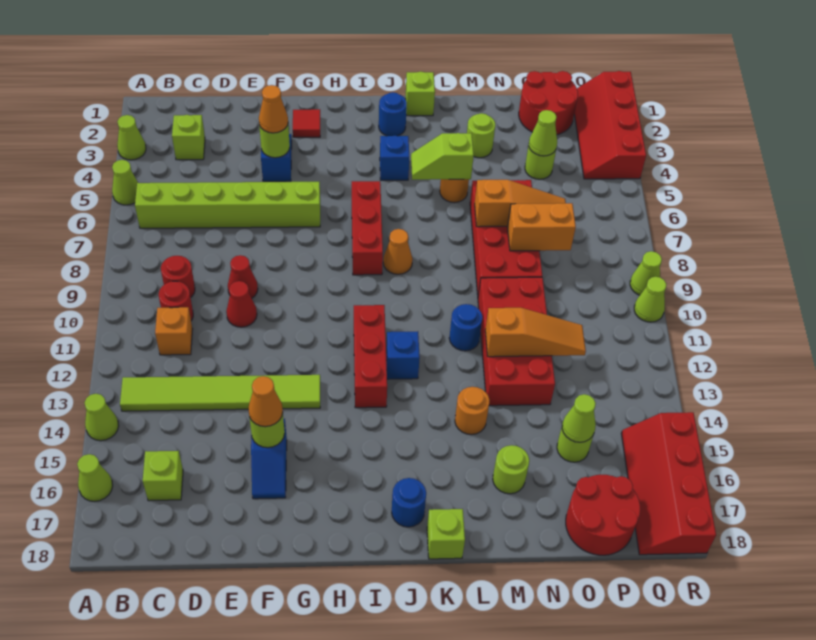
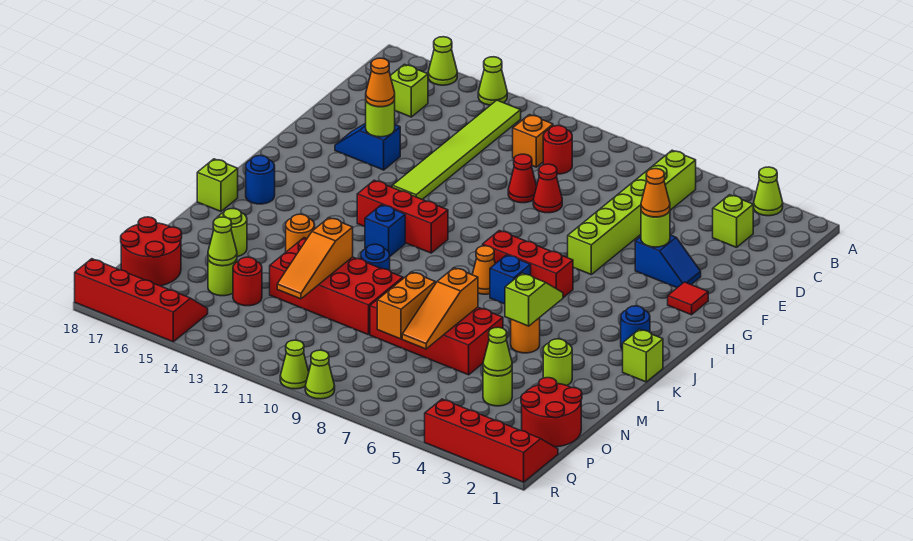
lime cone A5 level 1 -> none
red round brick C9 level 1 -> red round brick O14 level 1
blue brick J4 level 1 -> blue brick J7 level 1

